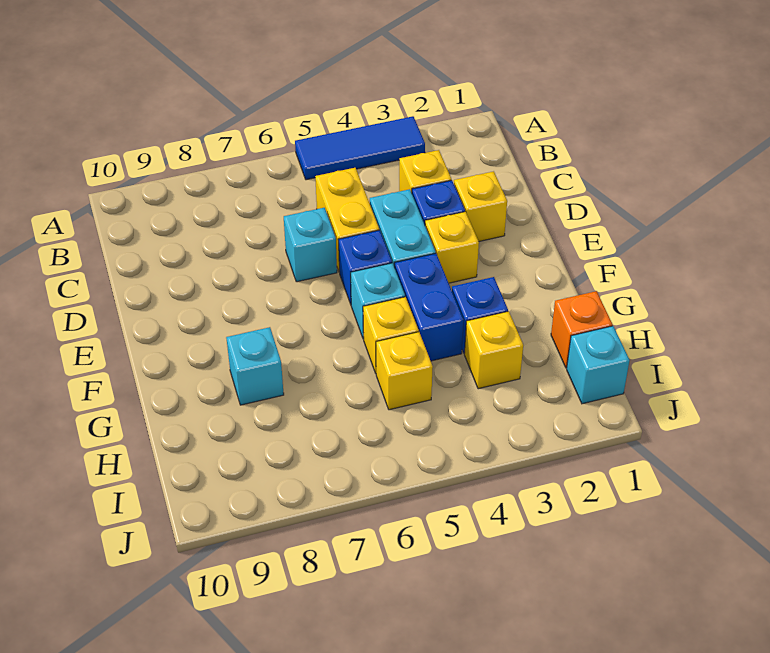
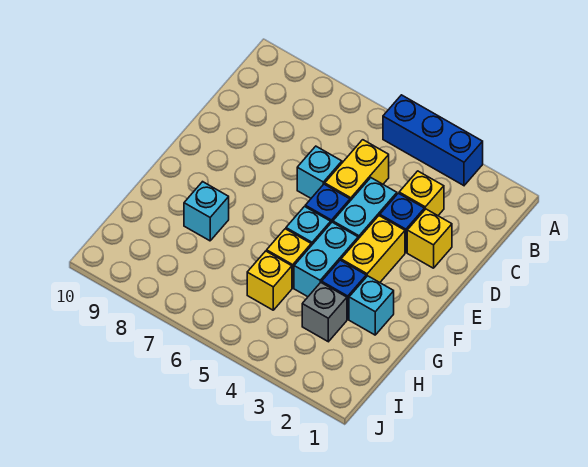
blue tile A3:A5 level 1 -> blue brick A3:A5 level 1
yellow brick E3 level 1 -> yellow brick E3:F3 level 1
blue brick F4:G4 level 1 -> cyan brick F4:G4 level 1
orange brick H1 level 1 -> none
yellow brick H3 level 1 -> grey brick H3 level 1
cyan brick I1 level 1 -> cyan brick G2 level 1

